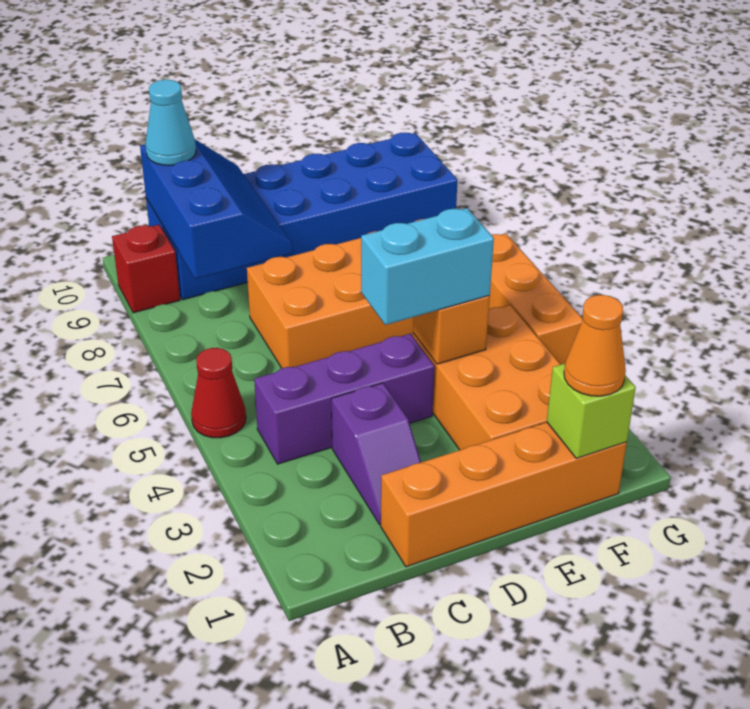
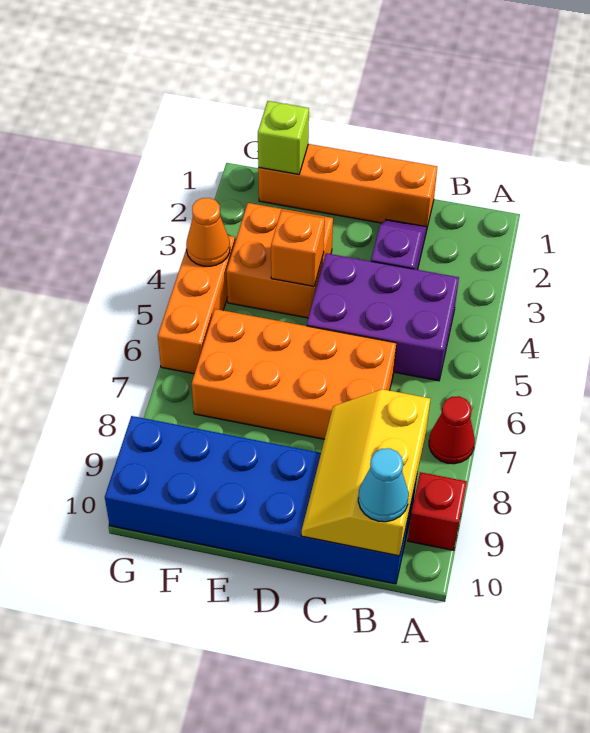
red cone A5 level 1 -> red cone A7 level 1
purple brick B4:D4 level 1 -> purple brick B4:D5 level 1
blue slope B8:C10 level 2 top B -> yellow slope B8:C10 level 2 top B
cyan brick D4:E4 level 3 -> none
orange brick E2:F4 level 1 -> orange brick E3:F4 level 1
orange cone F1 level 3 -> orange cone G4 level 2

